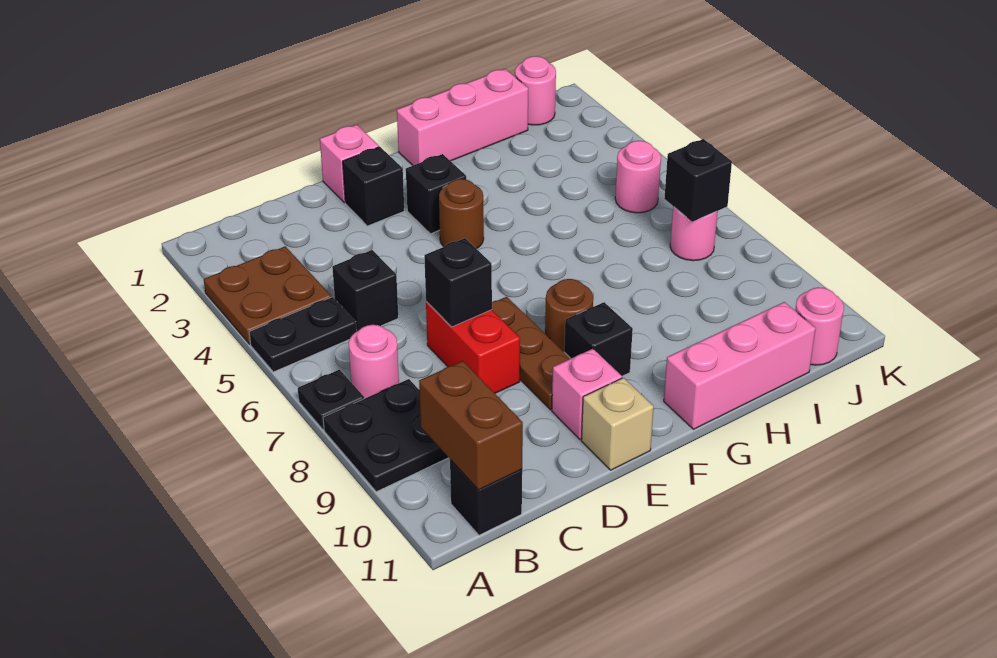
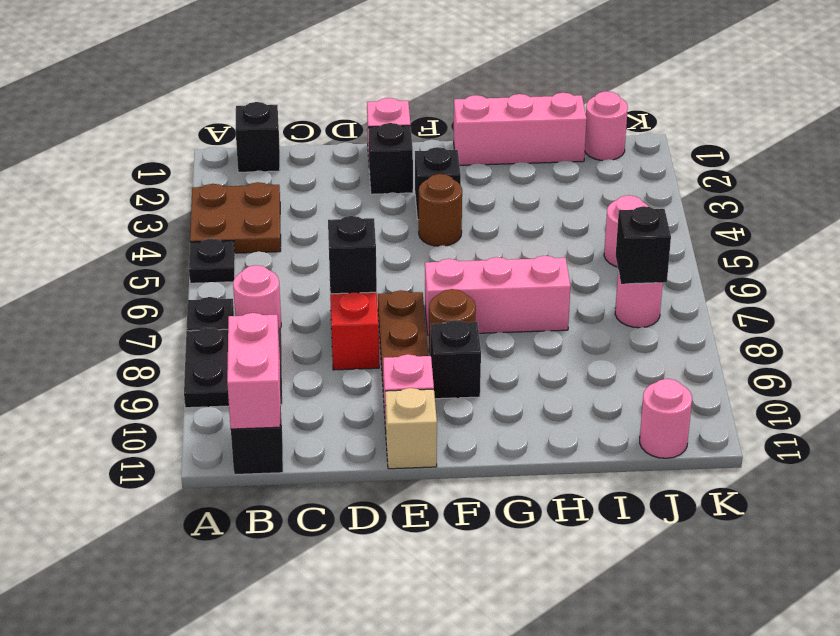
black plate A5:B5 level 1 -> black plate A5 level 1
brown brick B10:B11 level 2 -> pink brick B10:B11 level 2
black brick C5 level 1 -> black brick B1 level 1
pink brick G11:I11 level 1 -> pink brick F7:H7 level 1

